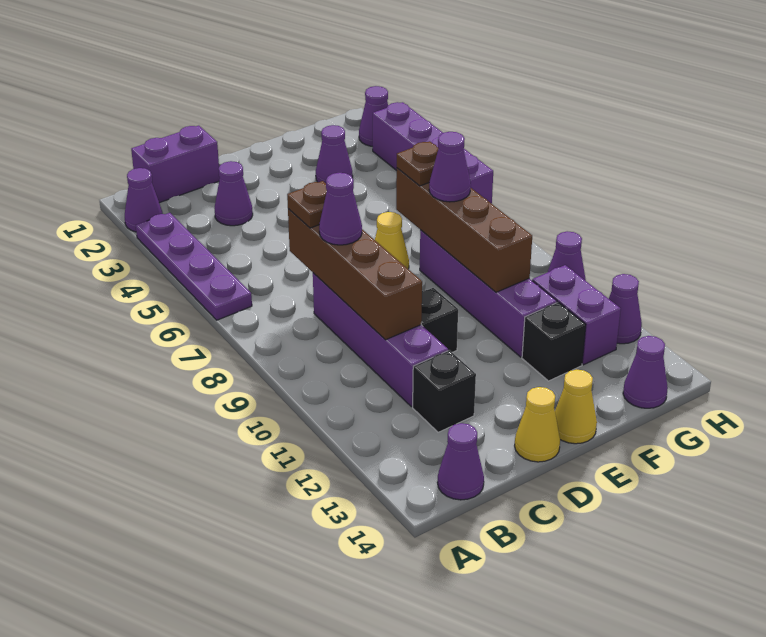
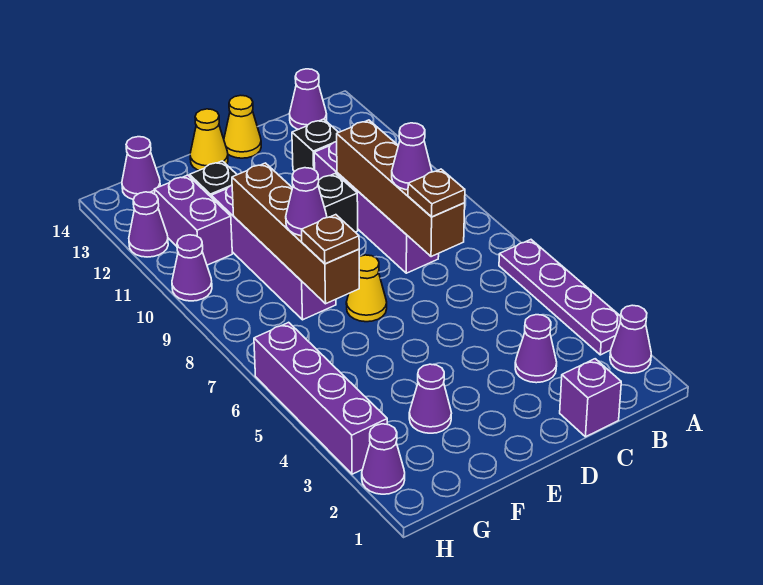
purple brick B1:C1 level 1 -> purple brick C1 level 1

